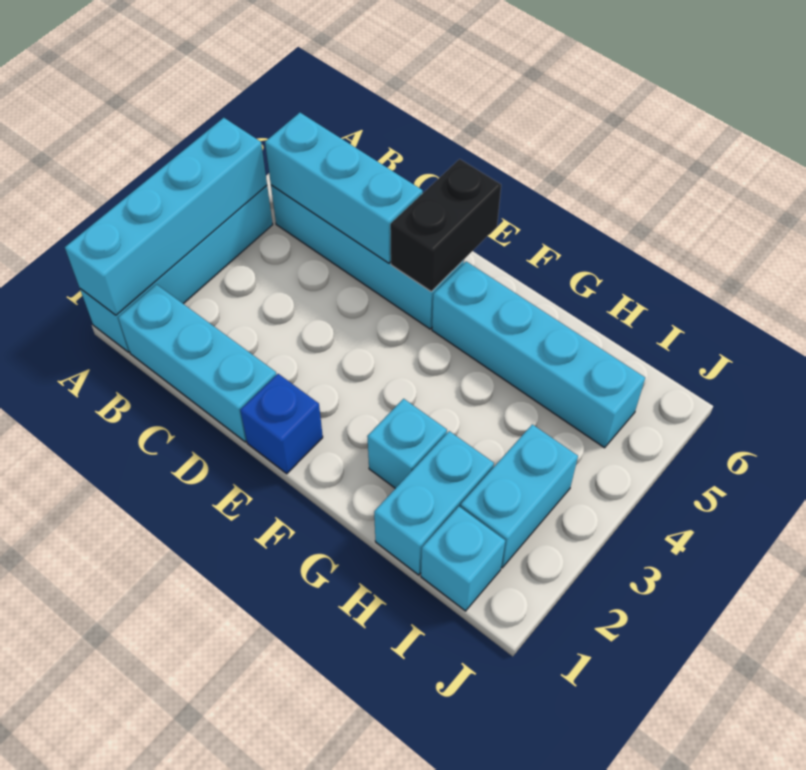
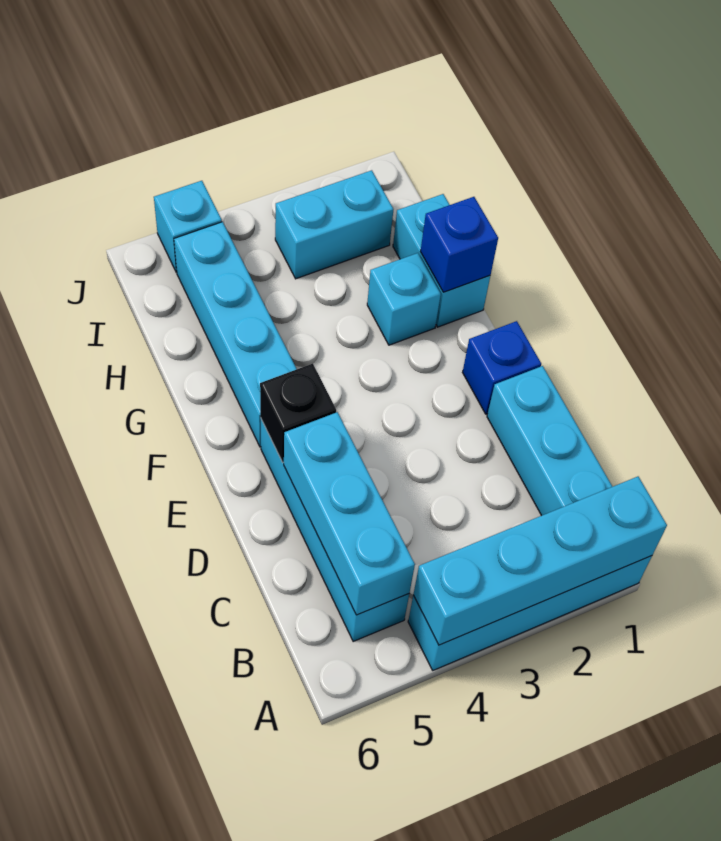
black brick E5:E6 level 2 -> black brick E5 level 2
none -> blue brick G1 level 2
cyan brick H1:H2 level 1 -> cyan brick G1:H1 level 1
cyan brick I1 level 1 -> cyan brick J5 level 1

